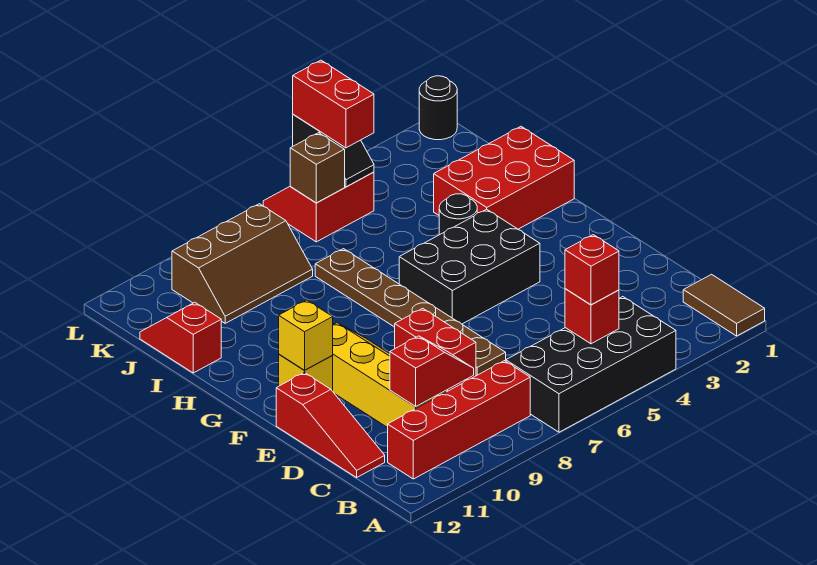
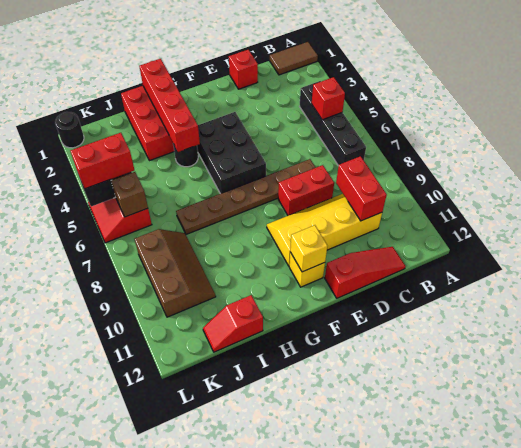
black brick A4:B7 level 1 -> black brick B4:B7 level 1
red brick B5 level 3 -> red brick D1 level 1
red brick B8:B11 level 1 -> red brick H1:H4 level 2
red slope C9:C10 level 2 top 10 -> red brick C9:C10 level 2

